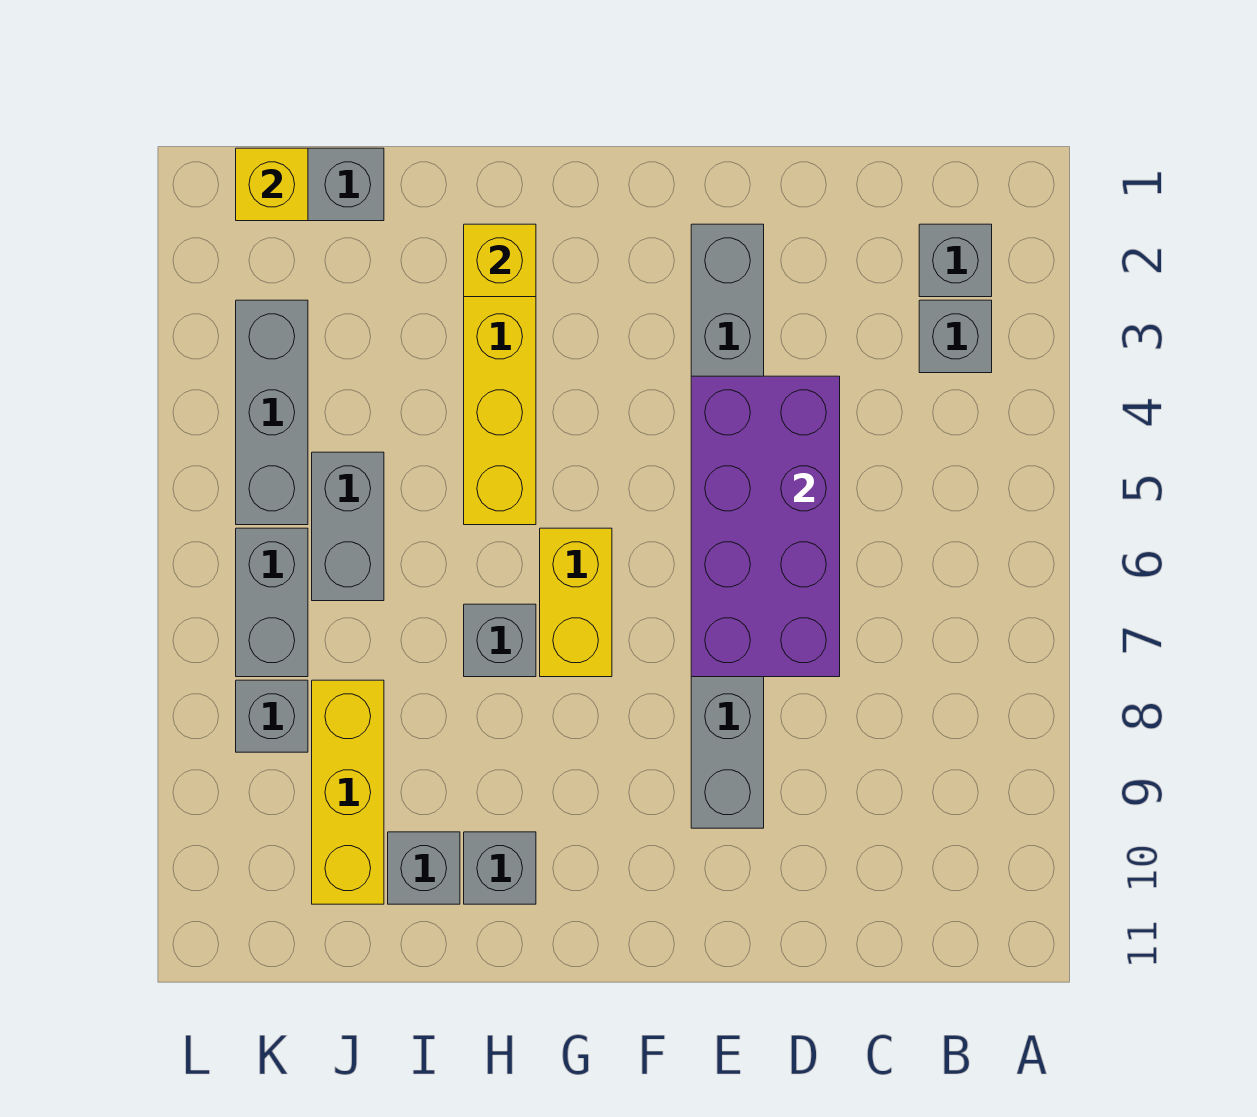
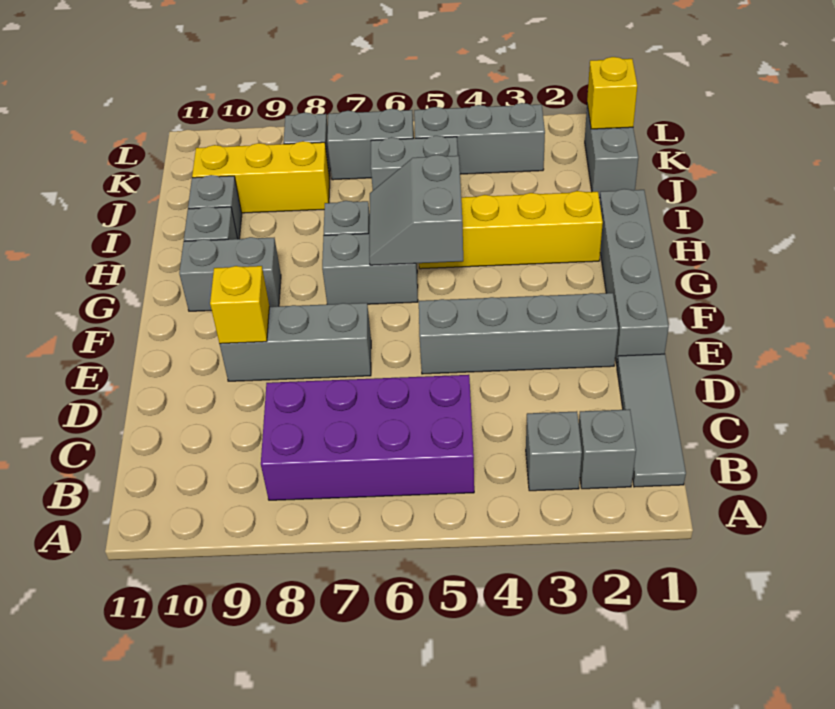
none -> grey tile B1:D1 level 1
purple brick D4:E7 level 2 -> purple brick B5:C8 level 1
none -> grey brick E1:H1 level 1
none -> grey slope G5:H6 level 2 top 5
yellow brick G6:G7 level 1 -> grey brick G6:G7 level 1
none -> grey brick G9:G10 level 1
yellow brick H2 level 2 -> yellow brick E9 level 2

